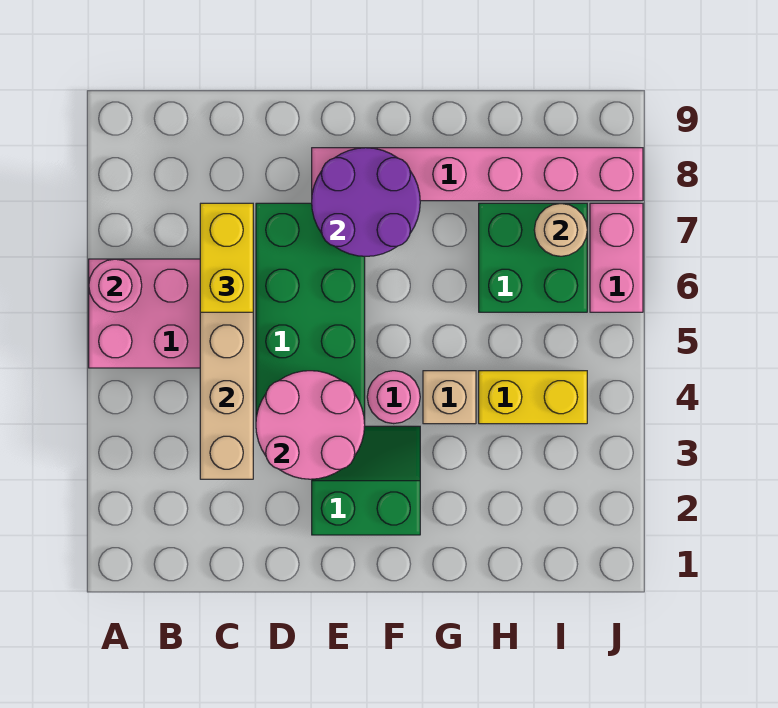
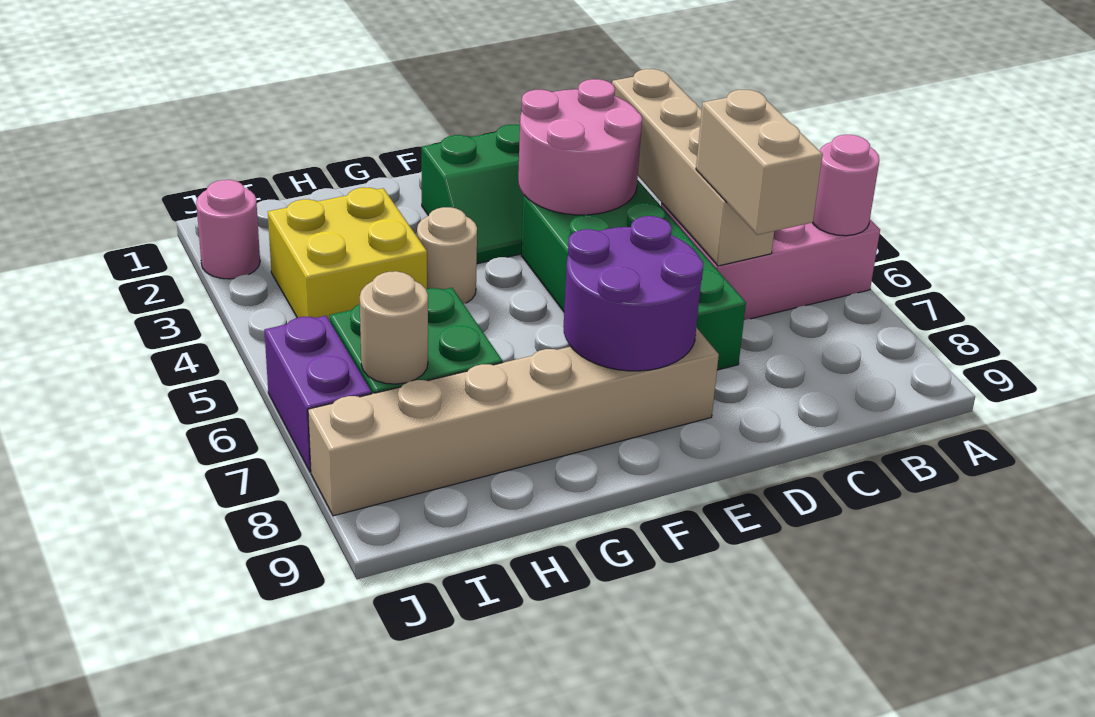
yellow brick C6:C7 level 3 -> tan brick C6:C7 level 3
pink brick E8:J8 level 1 -> tan brick E8:J8 level 1
pink round brick F4 level 1 -> pink round brick J2 level 1
tan brick G4 level 1 -> tan round brick G4 level 1
yellow brick H4:I4 level 1 -> yellow brick H3:I4 level 1
pink brick J6:J7 level 1 -> purple brick J6:J7 level 1

